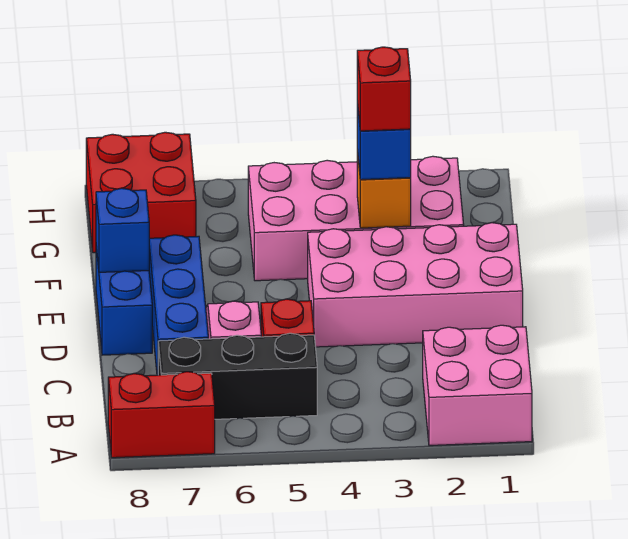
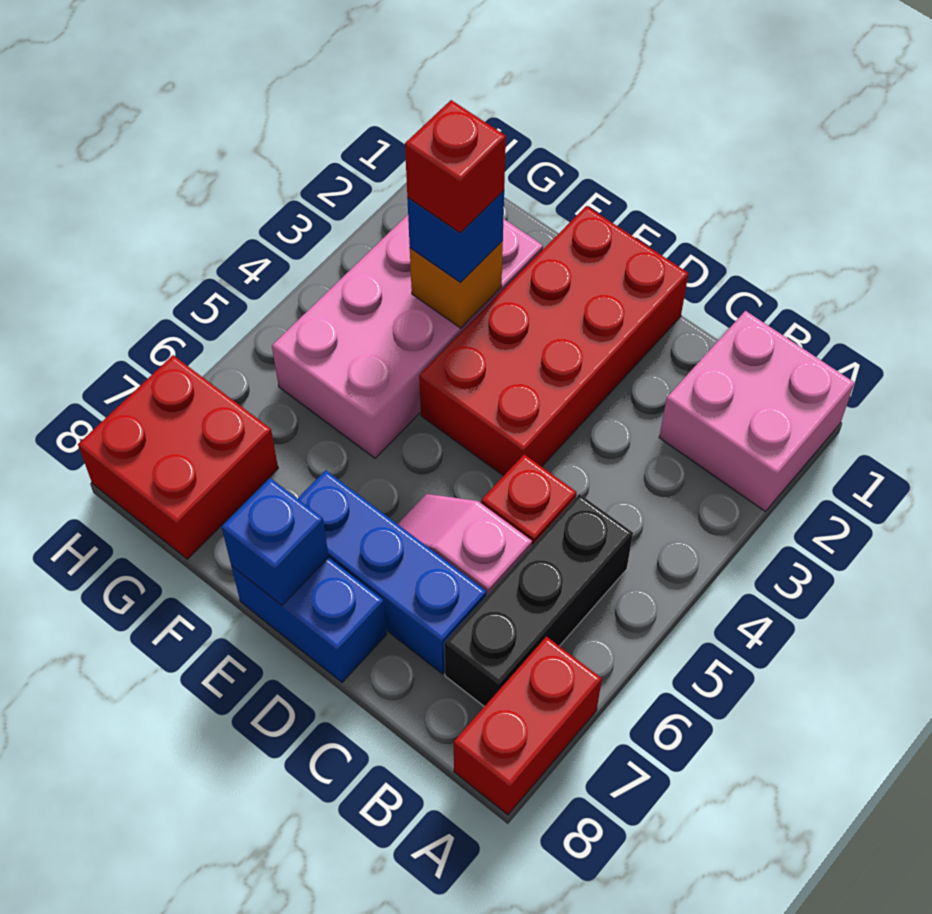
pink brick D1:E4 level 1 -> red brick D1:E4 level 1

